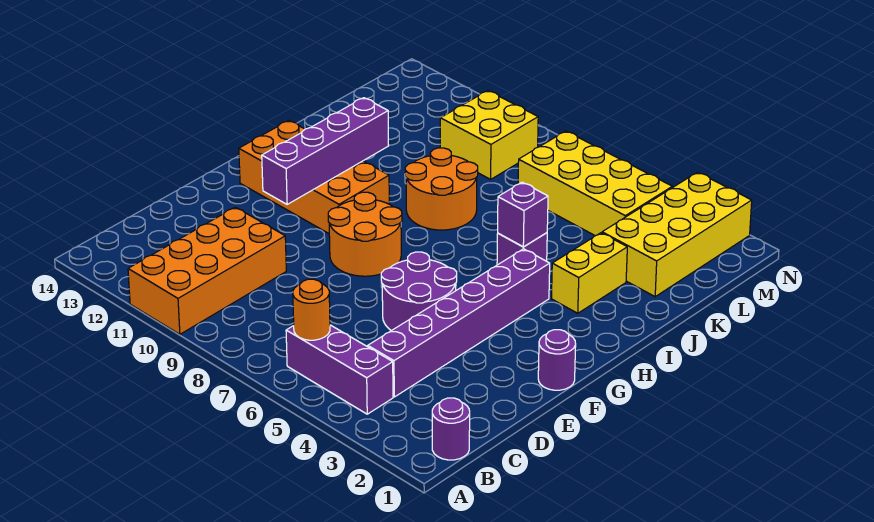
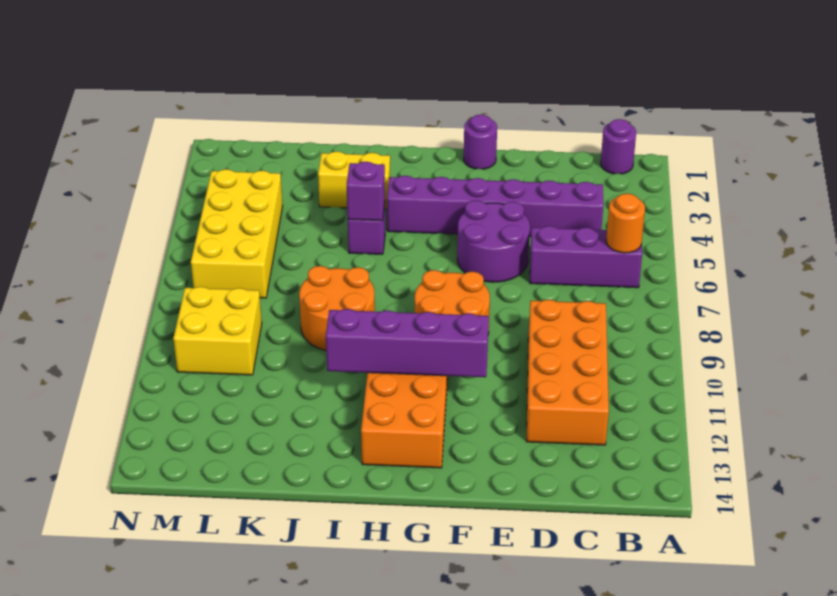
orange brick A10:D11 level 1 -> orange brick C9:D12 level 1
purple brick B4:B6 level 1 -> purple brick B6:D6 level 1
yellow brick K2:N3 level 1 -> none

